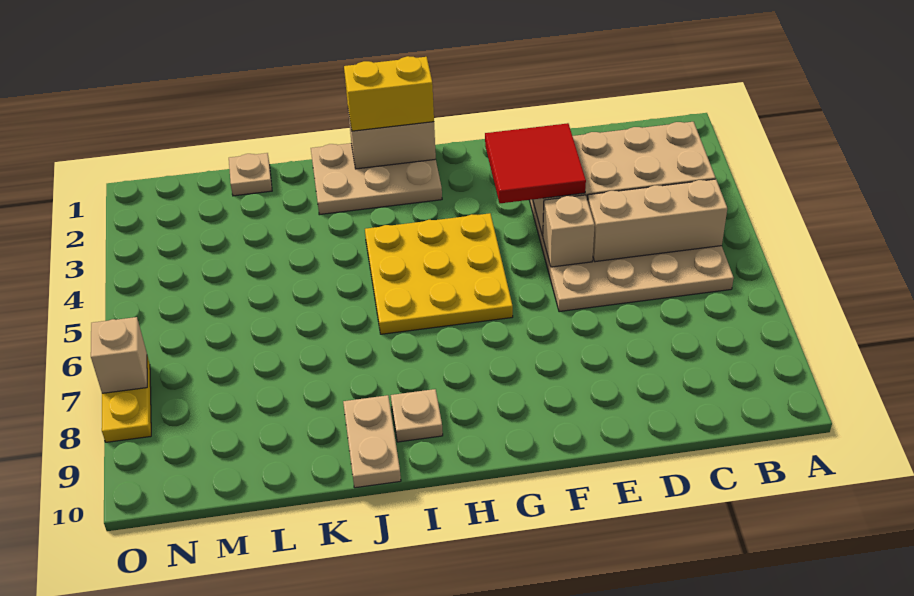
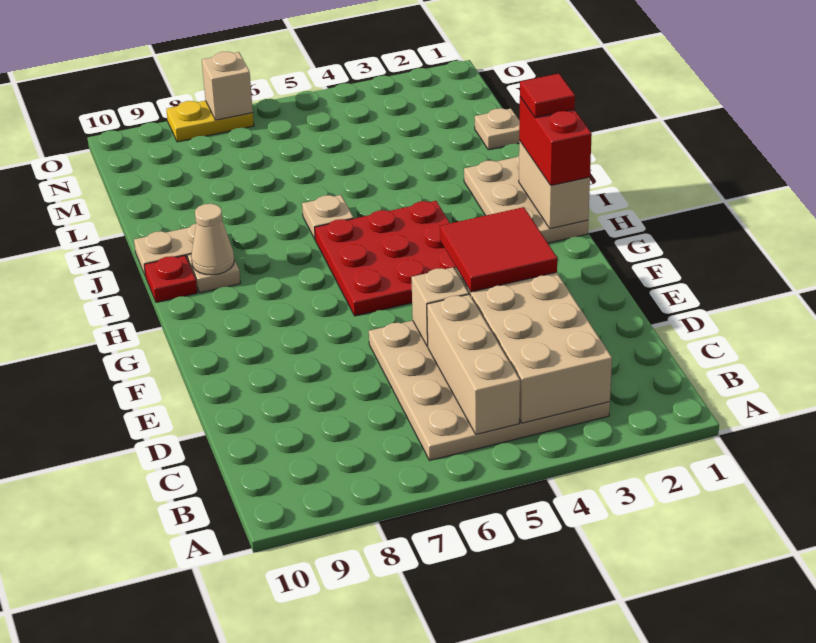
yellow plate G4:I6 level 1 -> red plate G4:I6 level 1
yellow brick H1:I1 level 3 -> red brick H1:I1 level 3
none -> red tile I1 level 4
none -> tan cone I9 level 2
none -> red plate I10 level 1
none -> tan plate J6 level 1

